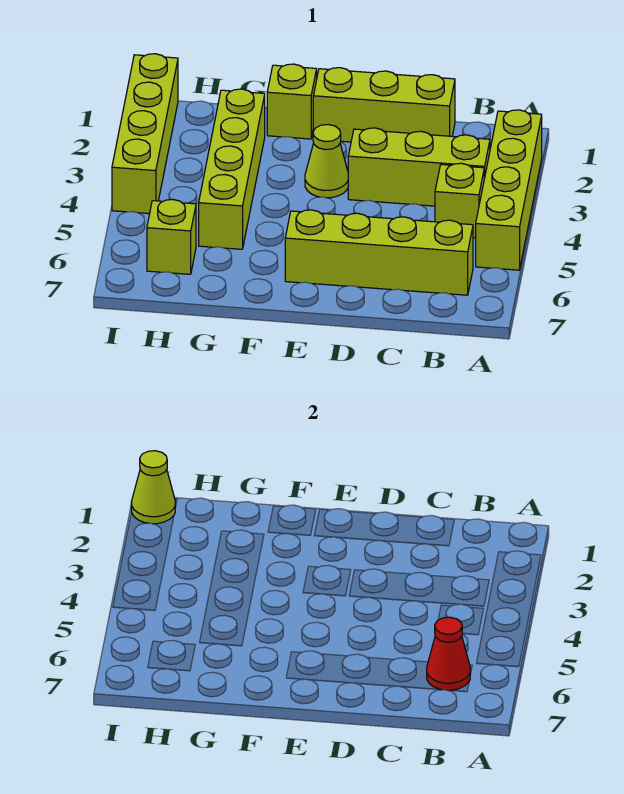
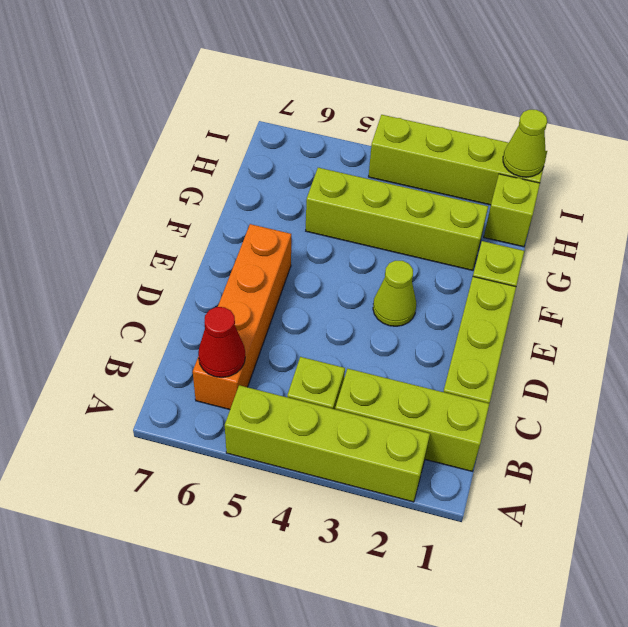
lime brick B3:D3 level 1 -> lime brick B1:B3 level 1
lime brick B6:E6 level 1 -> orange brick B6:E6 level 1
lime brick H6 level 1 -> lime brick H1 level 1

